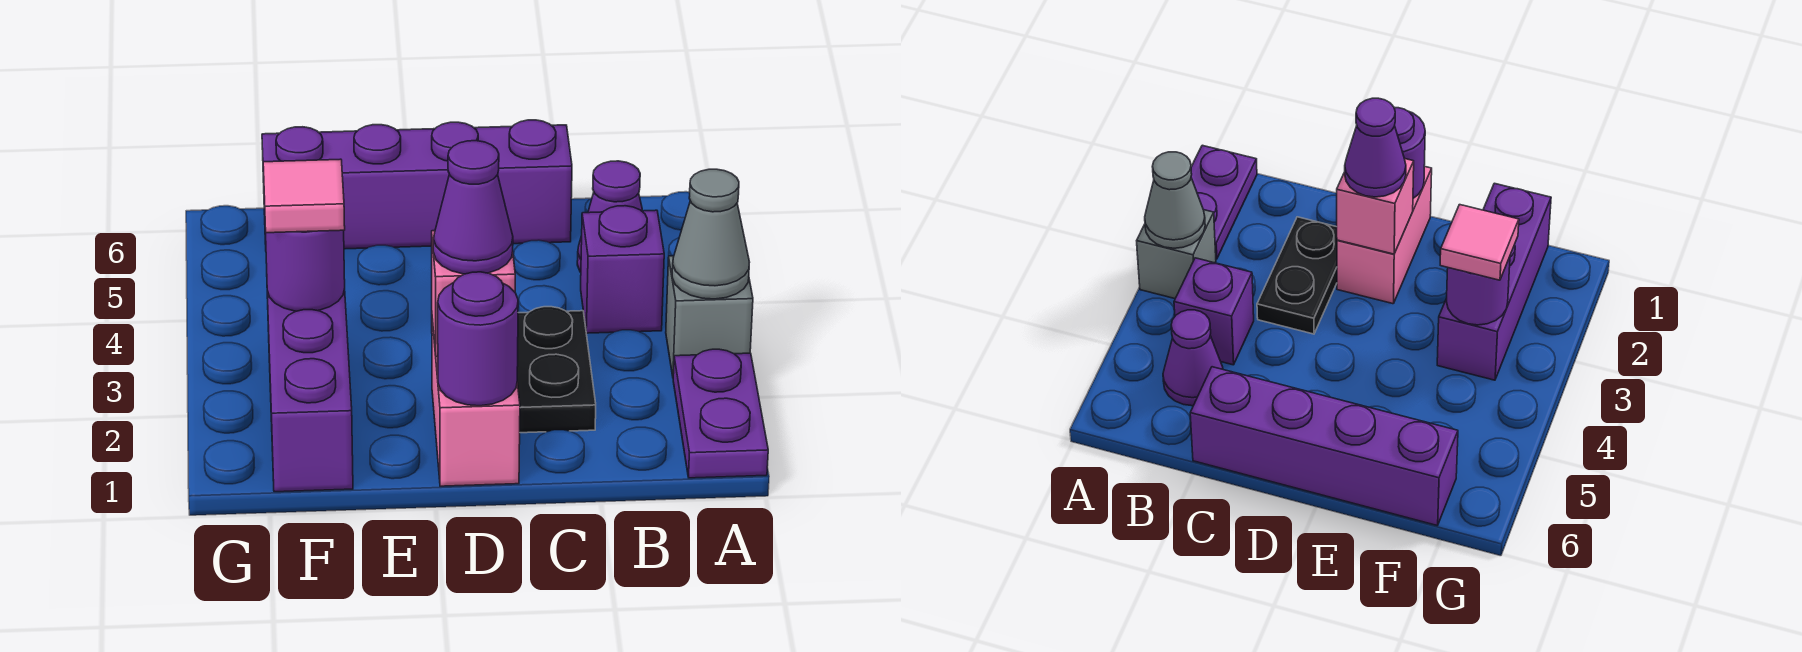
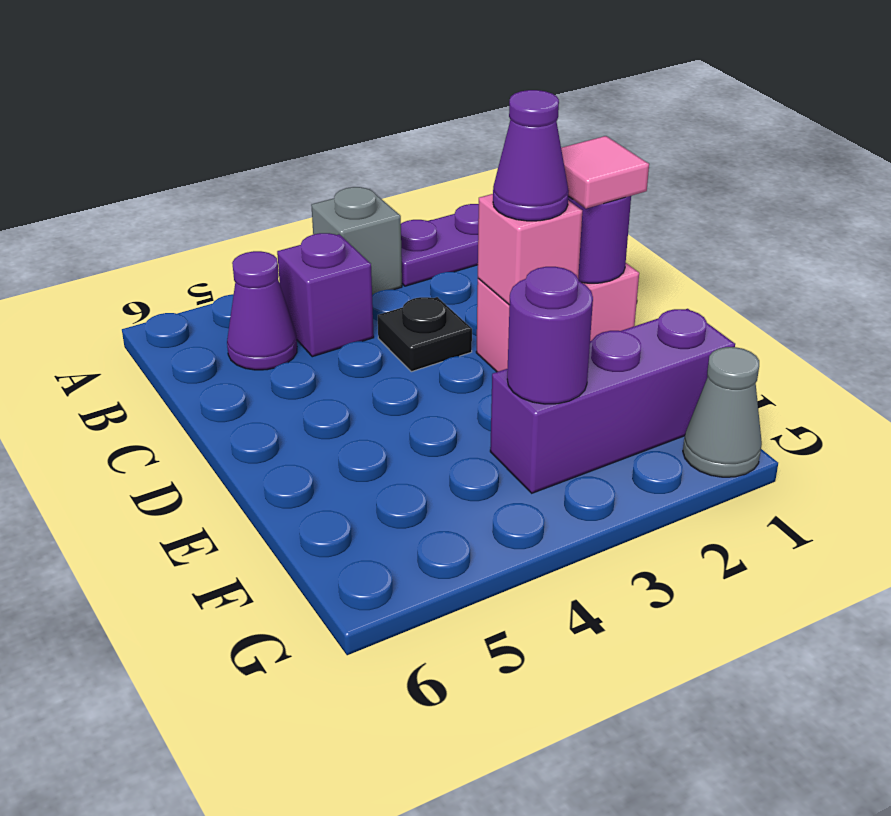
grey cone A3 level 2 -> grey cone G1 level 1
black plate C2:C3 level 1 -> black plate C3 level 1
purple brick C6:F6 level 1 -> none
pink tile F3 level 3 -> pink tile D1 level 3

